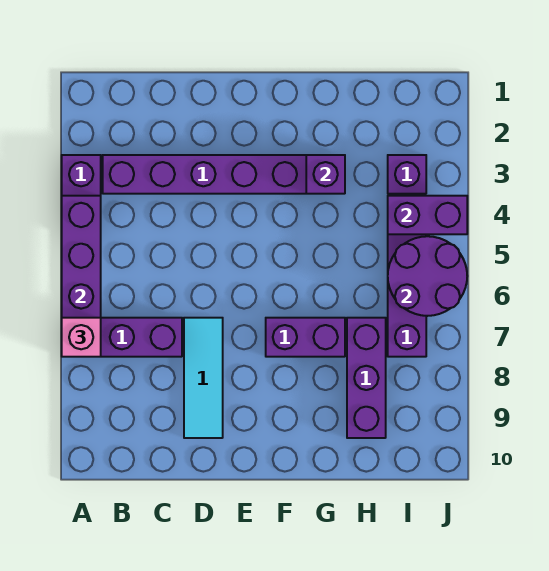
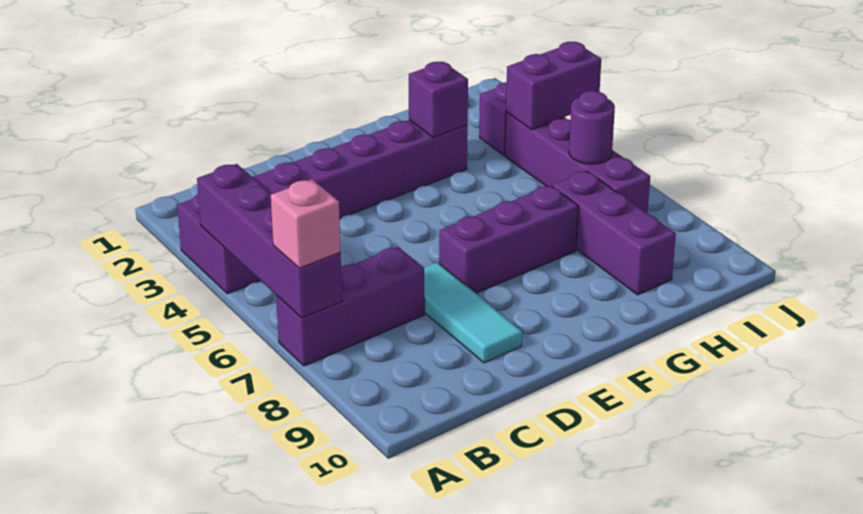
purple brick F7:G7 level 1 -> purple brick E7:G7 level 1
purple round brick I5:J6 level 2 -> purple round brick I6 level 2

